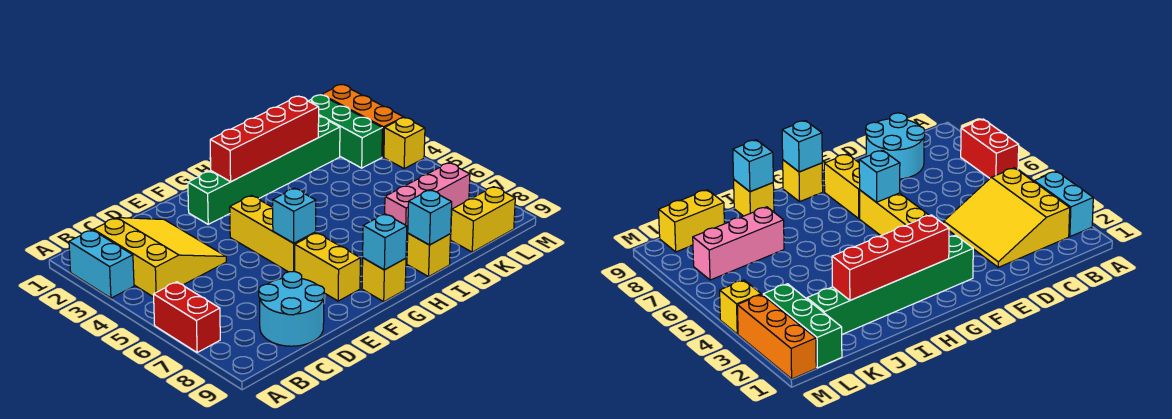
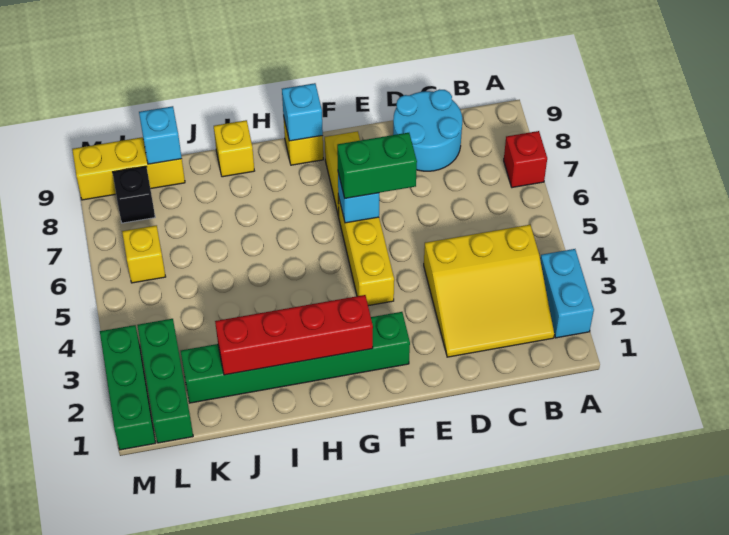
red brick A6:A7 level 1 -> red brick A7 level 1
yellow slope B2:D4 level 1 top B -> yellow slope B2:D4 level 1 top 4
none -> green brick E6:F6 level 3
cyan brick I9 level 2 -> cyan brick K9 level 2
pink brick J7:L7 level 1 -> none
yellow brick K9:L9 level 1 -> yellow brick K9:M9 level 1
none -> black brick L8 level 1
orange brick M1:M3 level 1 -> green brick M1:M3 level 1
yellow brick M4 level 1 -> yellow brick L6 level 1

